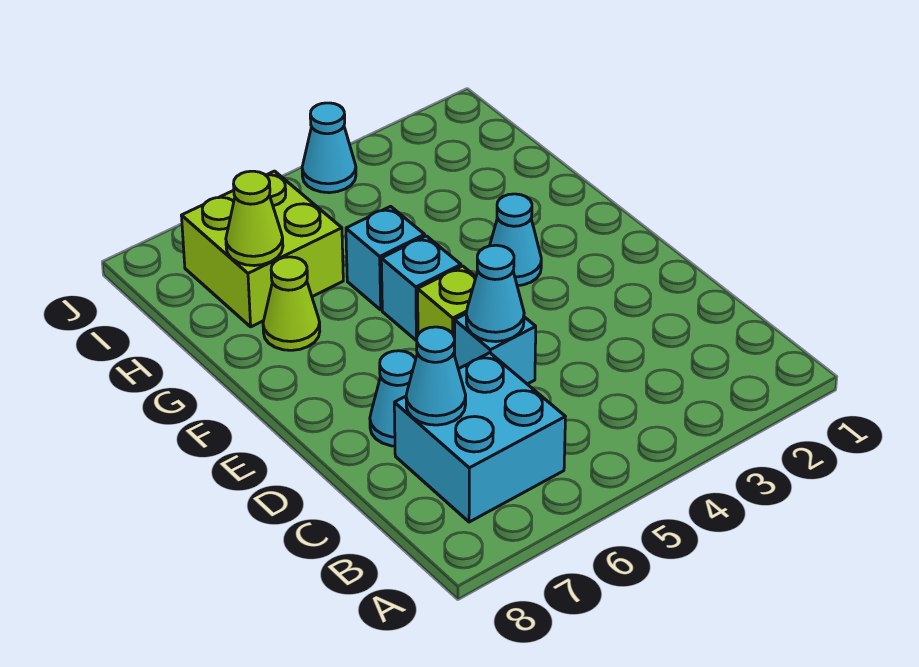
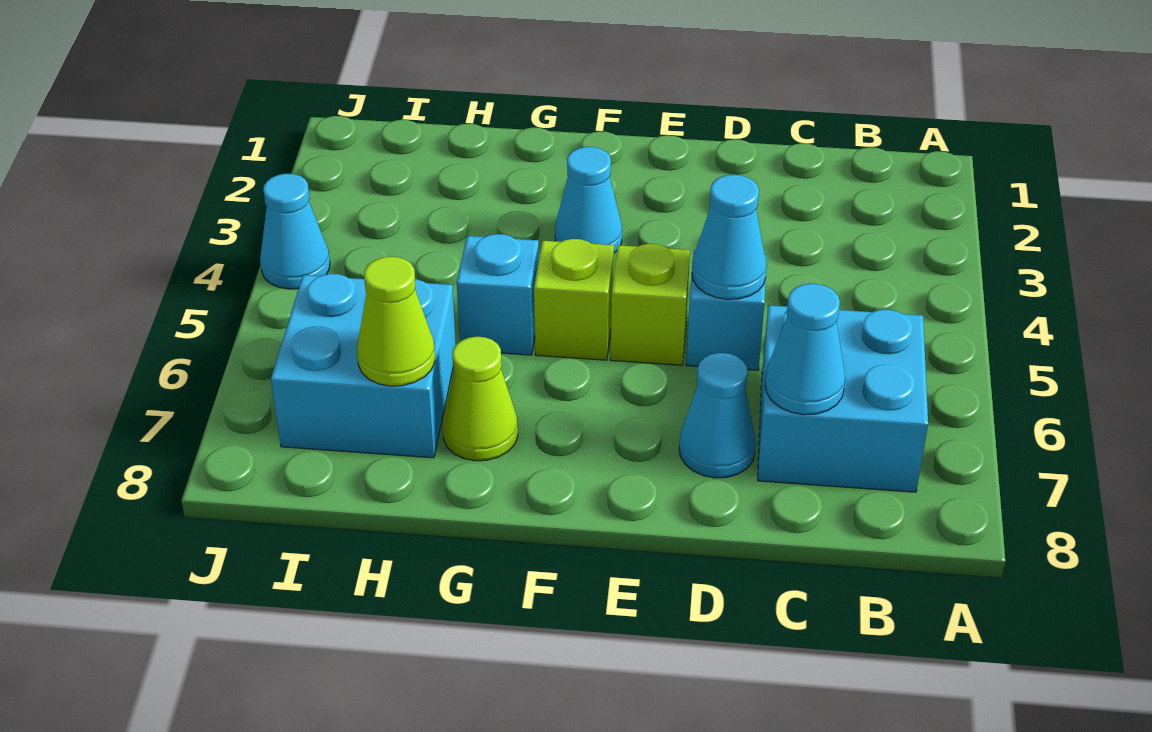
cyan brick F5 level 1 -> lime brick F5 level 1
lime brick H6:I7 level 1 -> cyan brick H6:I7 level 1

